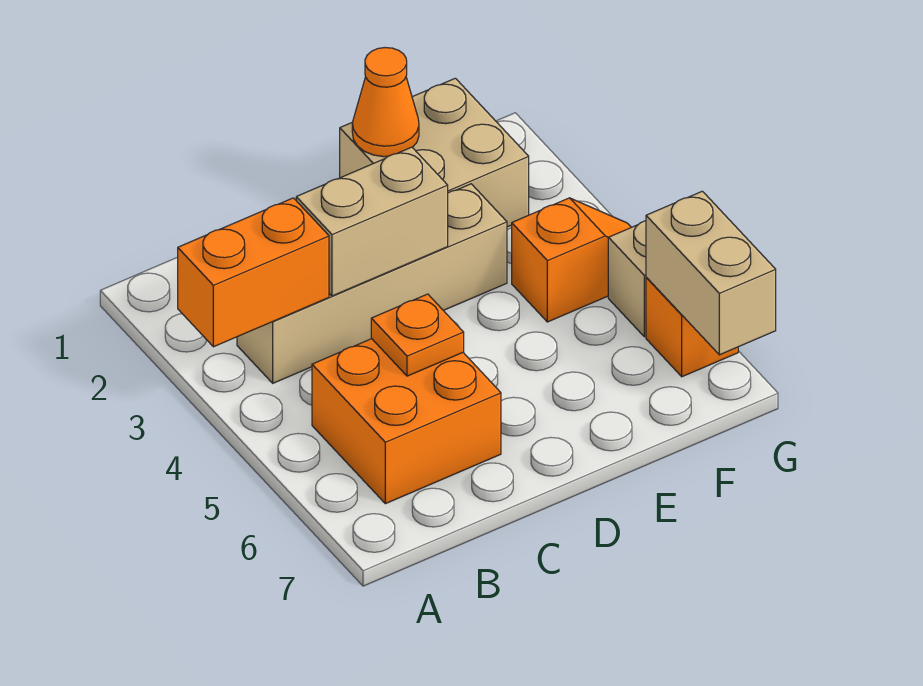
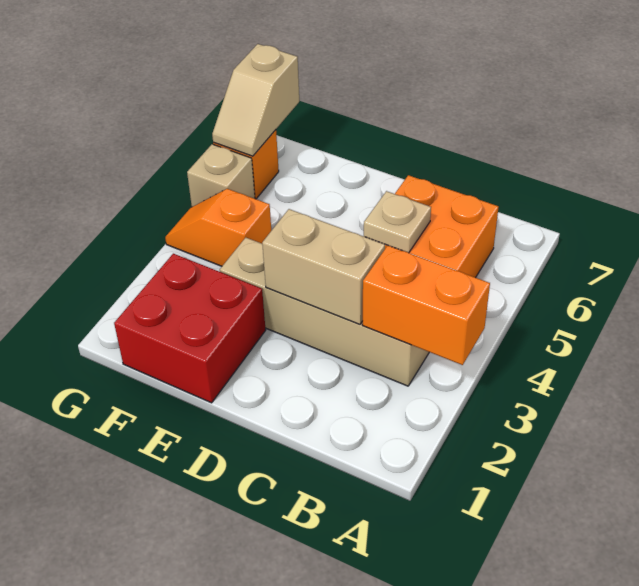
orange plate C5 level 2 -> tan plate C5 level 2
tan brick E1:F2 level 1 -> red brick E1:F2 level 1
orange cone E1 level 2 -> none
tan brick G6:G7 level 2 -> tan slope G6:G7 level 2 top 7

